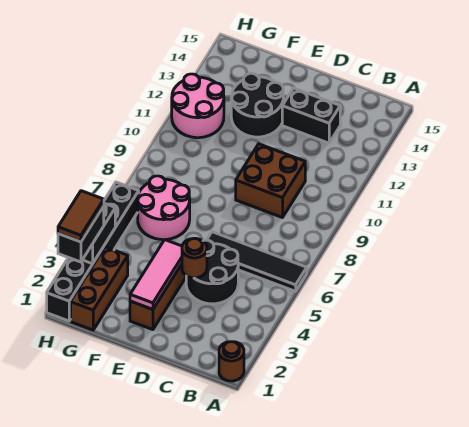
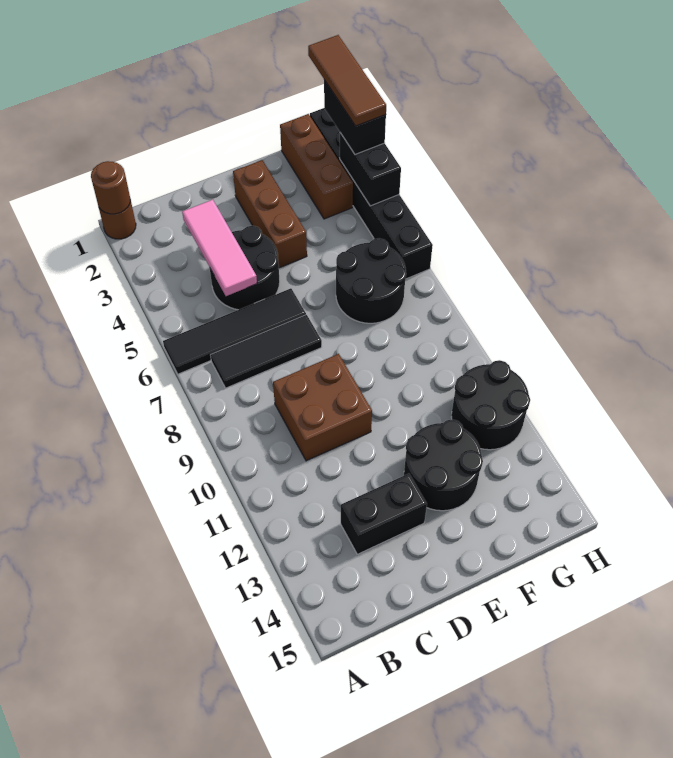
none -> black tile B7:D7 level 1
brown round brick D4 level 2 -> brown round brick A1 level 2
pink tile E2:E4 level 2 -> pink tile C3:C5 level 2
pink round brick F6:G7 level 1 -> black round brick F6:G7 level 1
pink round brick G11:H12 level 1 -> black round brick G11:H12 level 1
brown tile H2:H3 level 4 -> brown tile H1:H3 level 4

